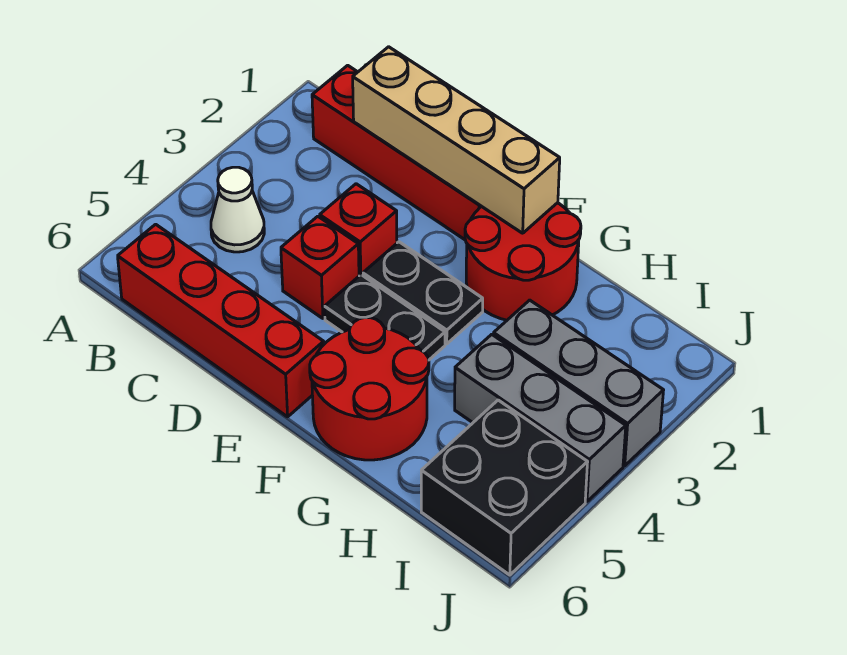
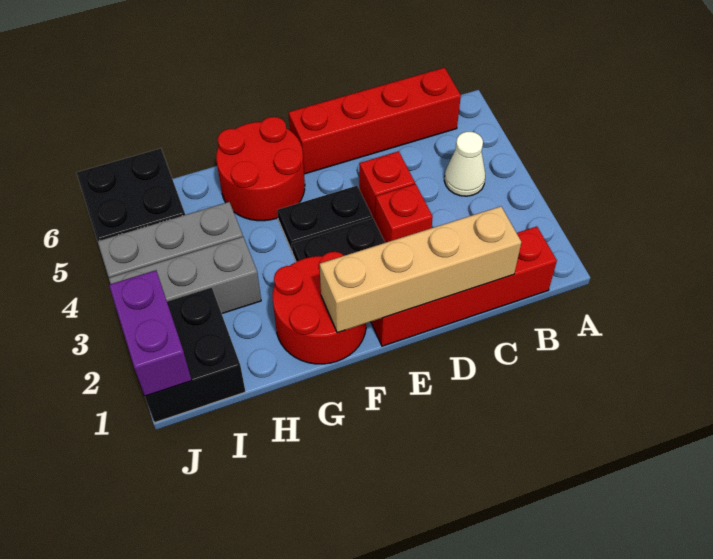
none -> black brick I1:J2 level 1
none -> purple brick J1:J2 level 2

